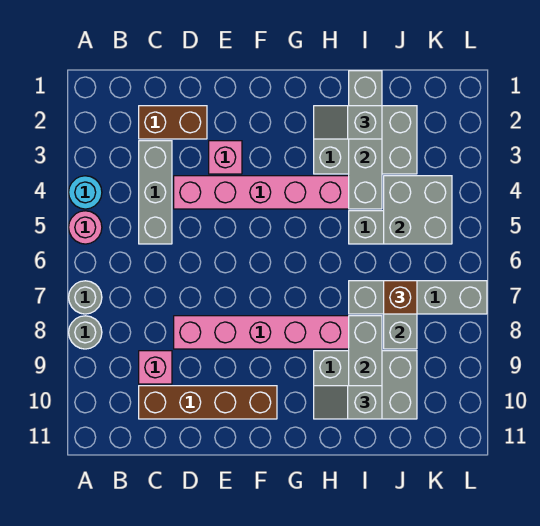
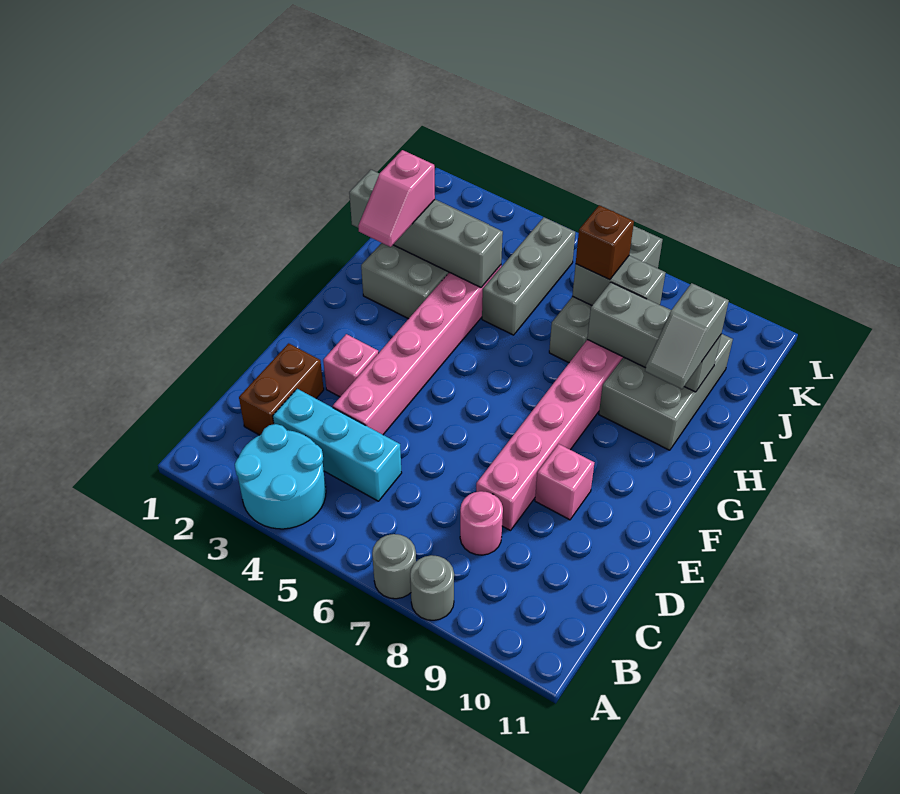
cyan round brick A4 level 1 -> cyan round brick A3:B4 level 1
pink round brick A5 level 1 -> pink round brick C8 level 1
grey brick C3:C5 level 1 -> cyan brick C3:C5 level 1
pink brick C9 level 1 -> pink brick E9 level 1
brown brick C10:F10 level 1 -> none
grey slope H2:I2 level 3 top I -> pink slope H2:I2 level 3 top I
grey brick J4:K5 level 2 -> none

